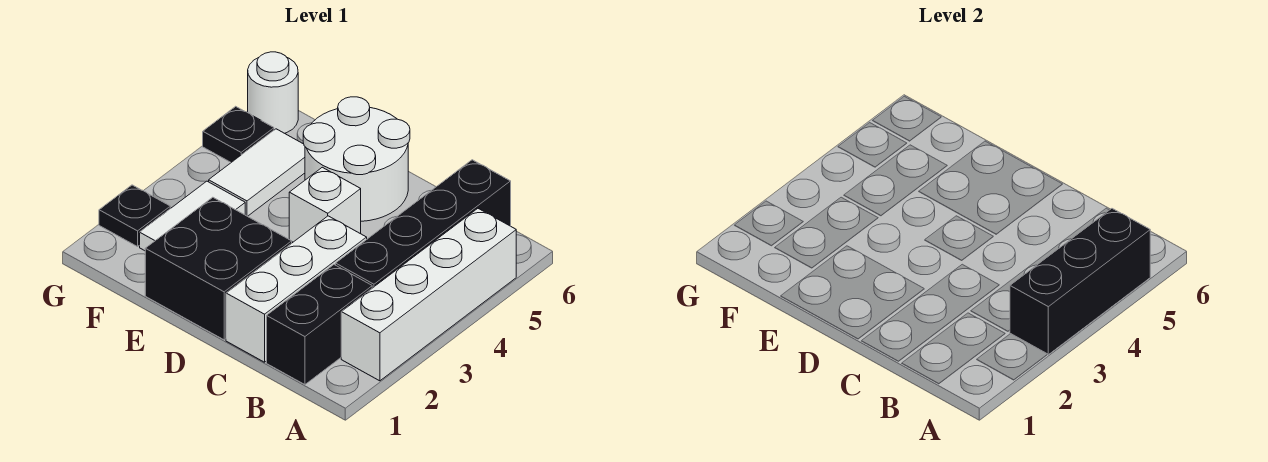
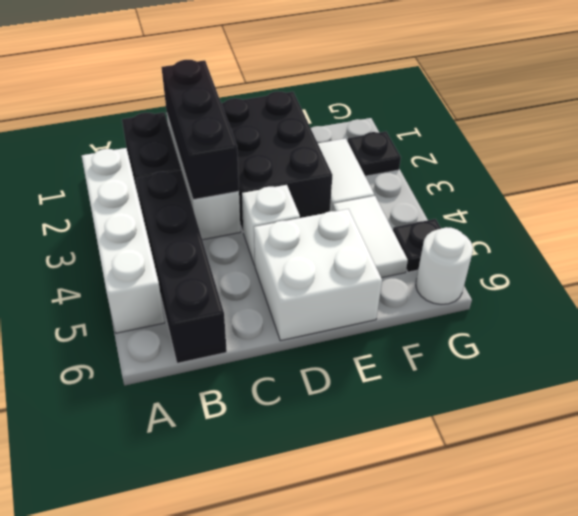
black brick A3:A5 level 2 -> black brick C1:C3 level 2
black brick D1:E2 level 1 -> black brick D1:E3 level 1
white round brick D5:E6 level 1 -> white brick D5:E6 level 1

